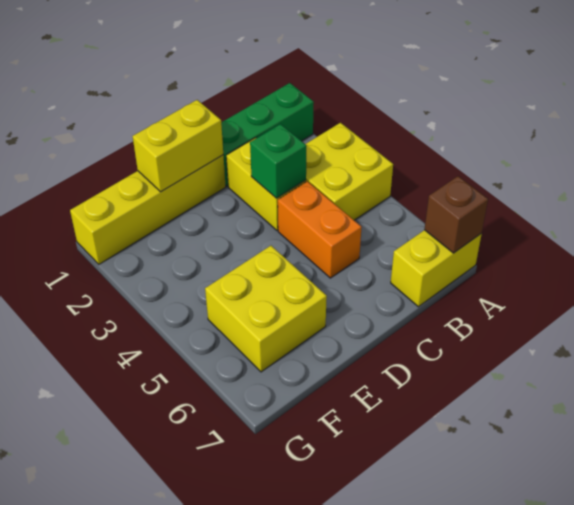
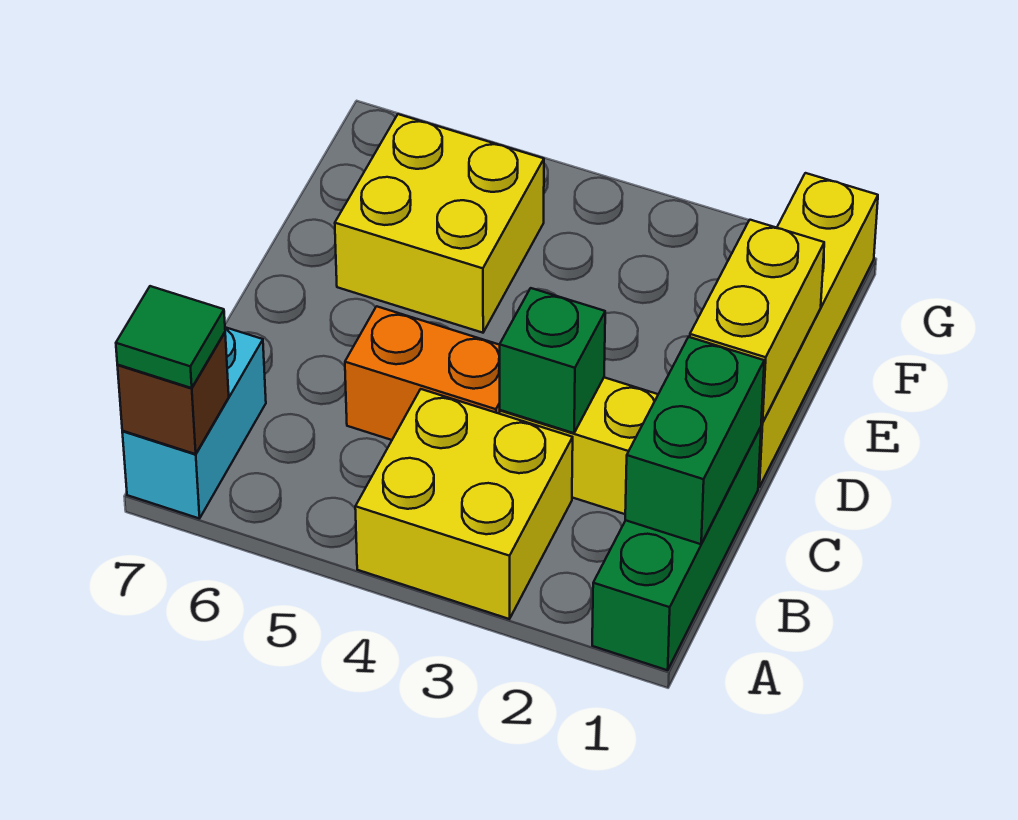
yellow brick A7:B7 level 1 -> cyan brick A7:B7 level 1
none -> green tile A7 level 3
none -> green brick B1:C1 level 2

